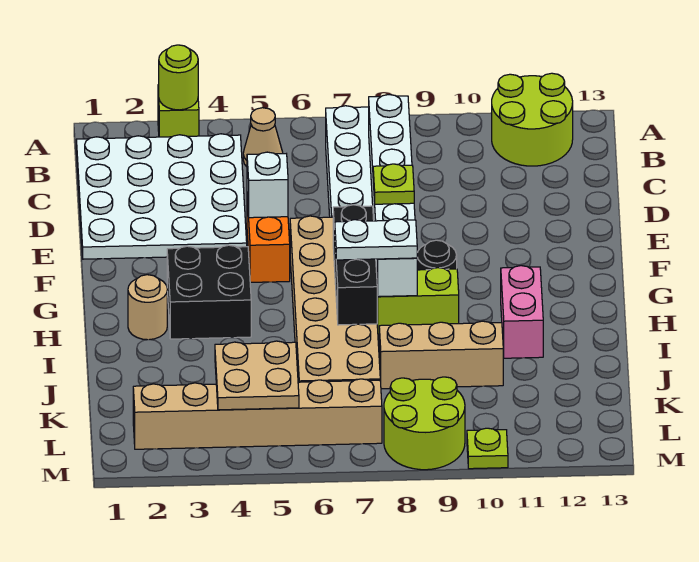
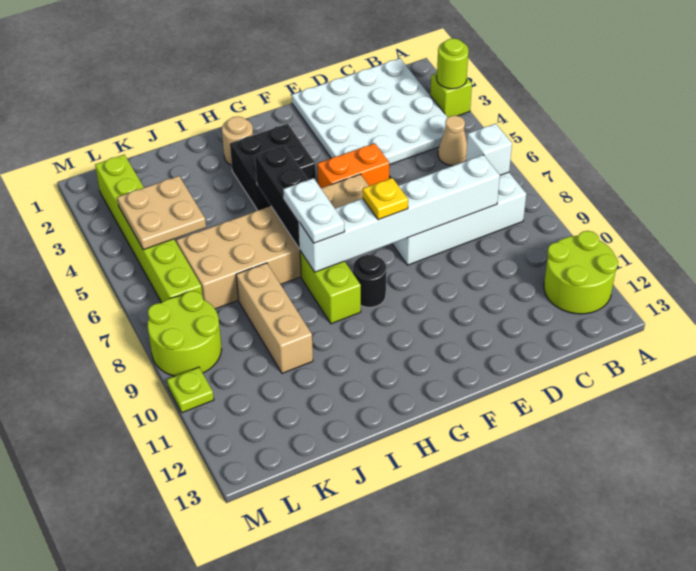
white brick E5 level 2 -> white brick B7 level 2
lime plate F8 level 3 -> yellow plate F8 level 3
black brick G7:I7 level 2 -> black brick H5:H7 level 2
pink brick H11:I11 level 1 -> none
tan brick L2:L7 level 1 -> lime brick L2:L7 level 1

